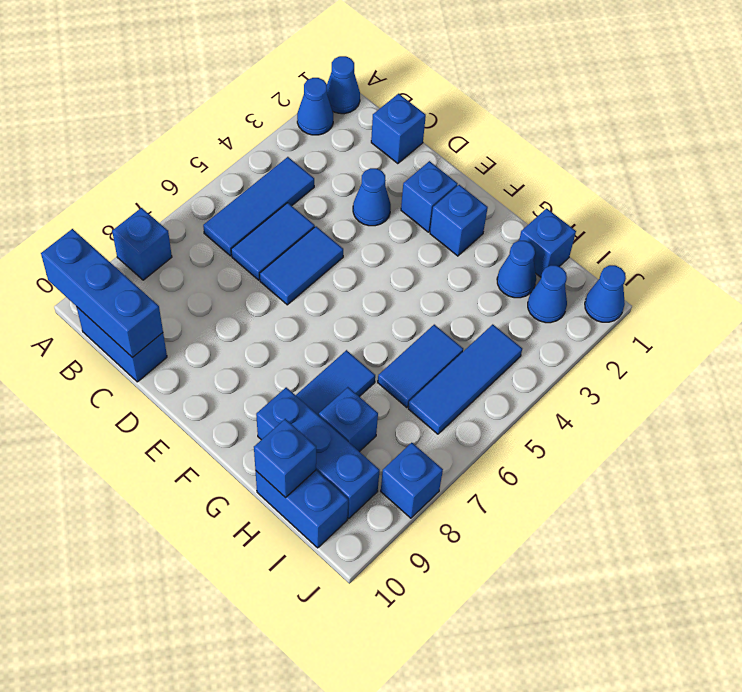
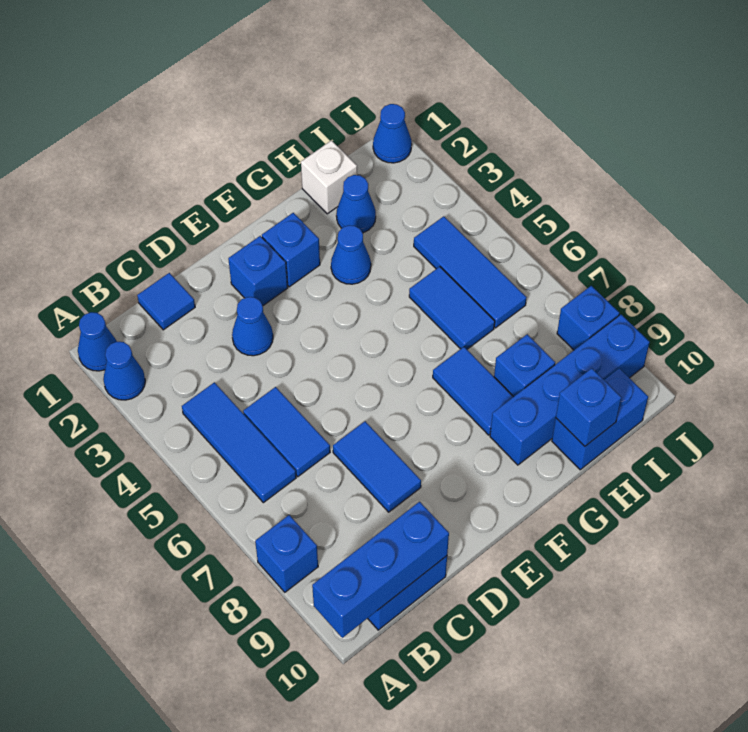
blue brick C1 level 1 -> blue tile C1 level 1
blue tile D5:D6 level 1 -> blue tile D7:D8 level 1
blue brick G9:I9 level 1 -> blue brick G9:J9 level 1
blue brick H1 level 1 -> white brick H1 level 1
blue cone I2 level 1 -> blue cone G3 level 1

